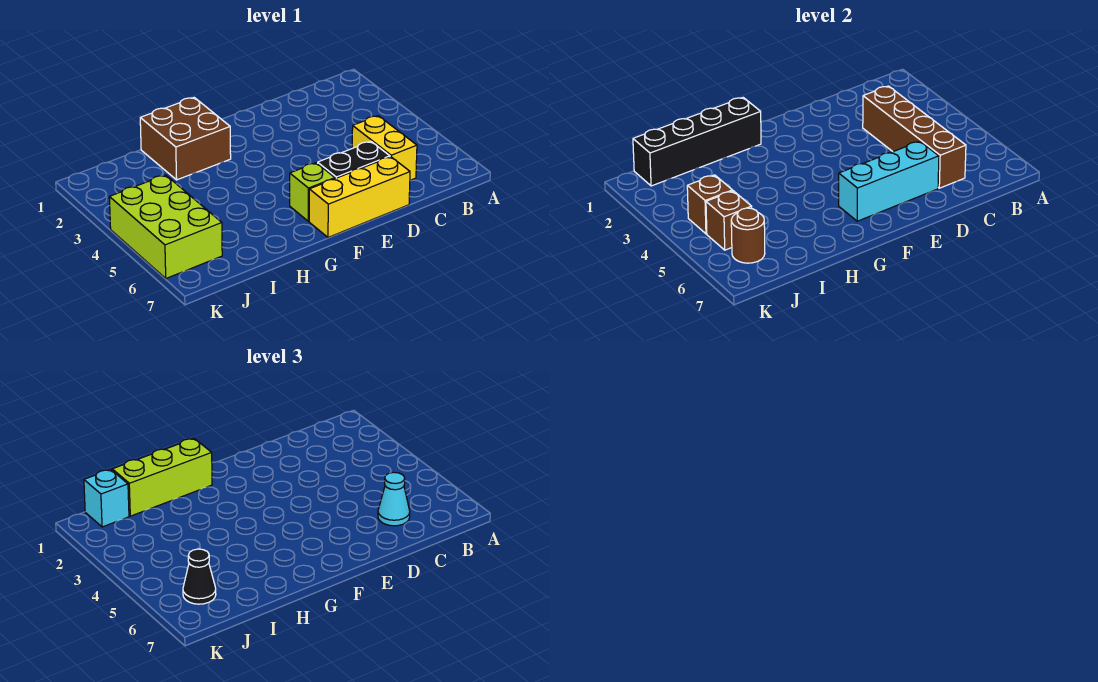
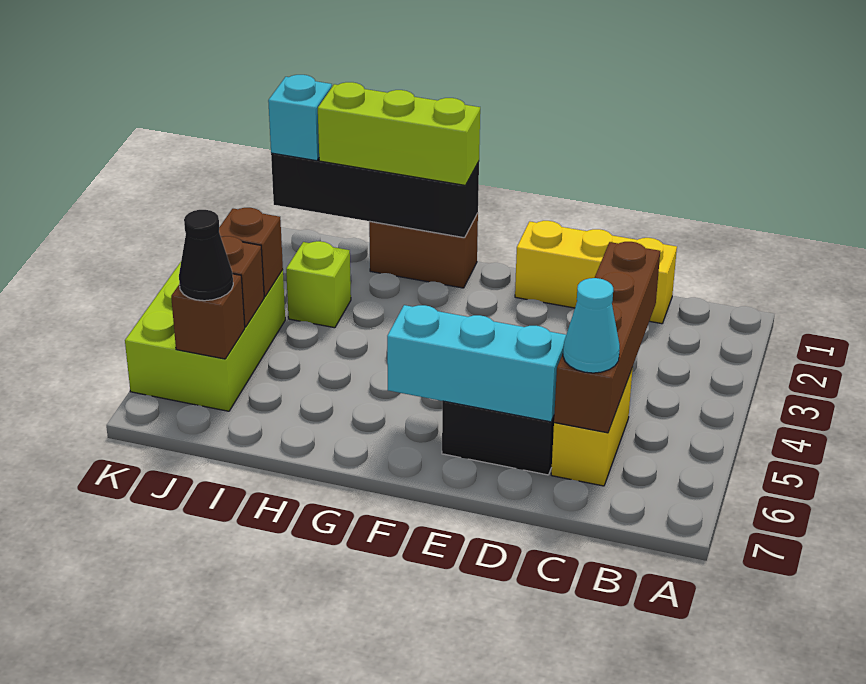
yellow brick D7:F7 level 1 -> yellow brick C1:E1 level 1
lime brick F6 level 1 -> lime brick I3 level 1
brown brick G1:H2 level 1 -> brown brick G1:H1 level 1
brown round brick J6 level 2 -> brown brick J6 level 2

